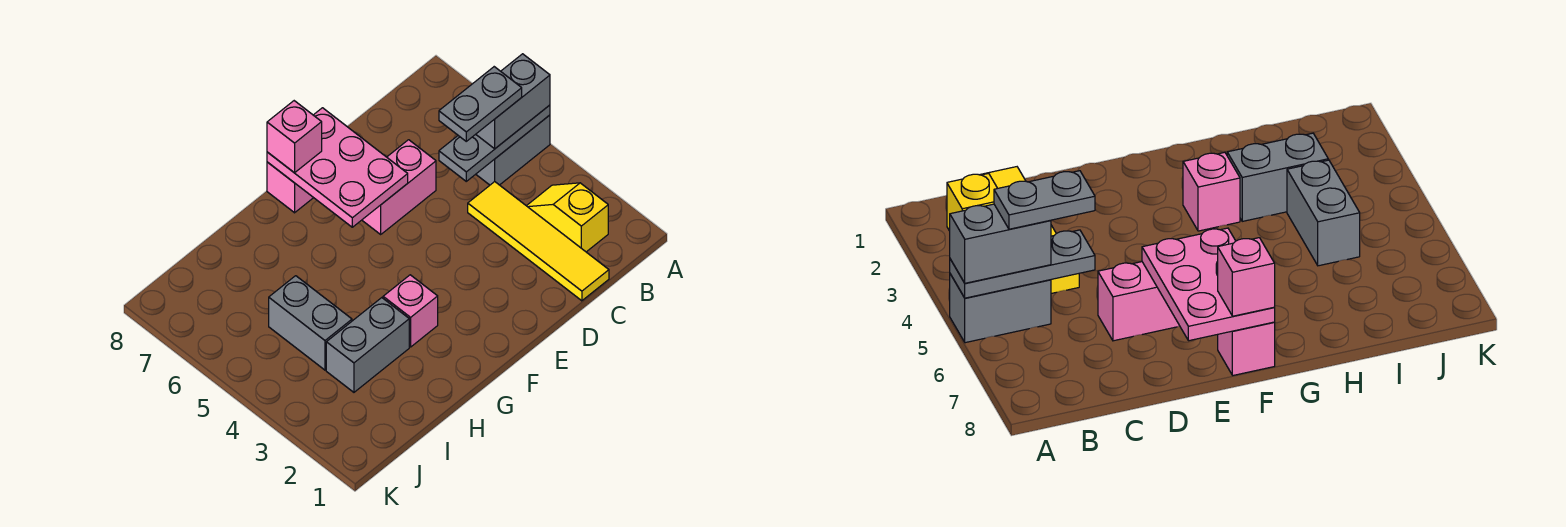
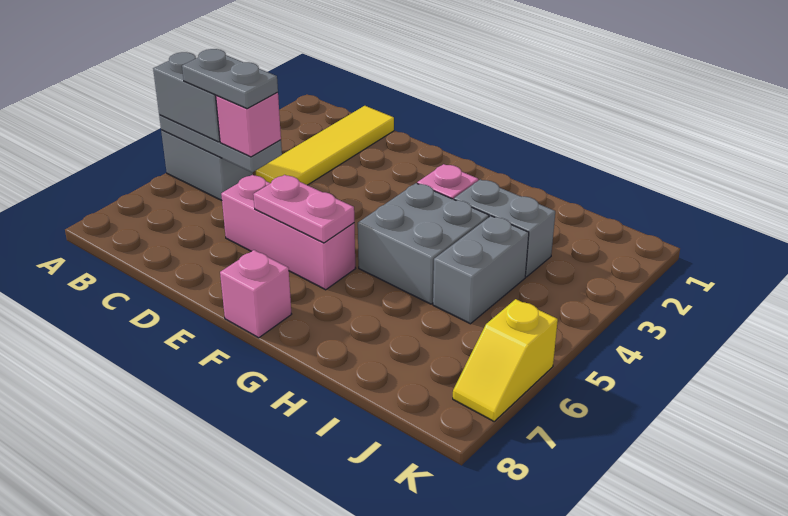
yellow slope B2:B3 level 1 top 2 -> yellow slope K6:K7 level 1 top 6
pink brick D6:E6 level 1 -> pink brick D6:F6 level 1
pink plate E6:F8 level 2 -> pink plate E6:F6 level 2
pink brick F8 level 3 -> pink brick C5 level 3
none -> grey brick G4:H5 level 1

